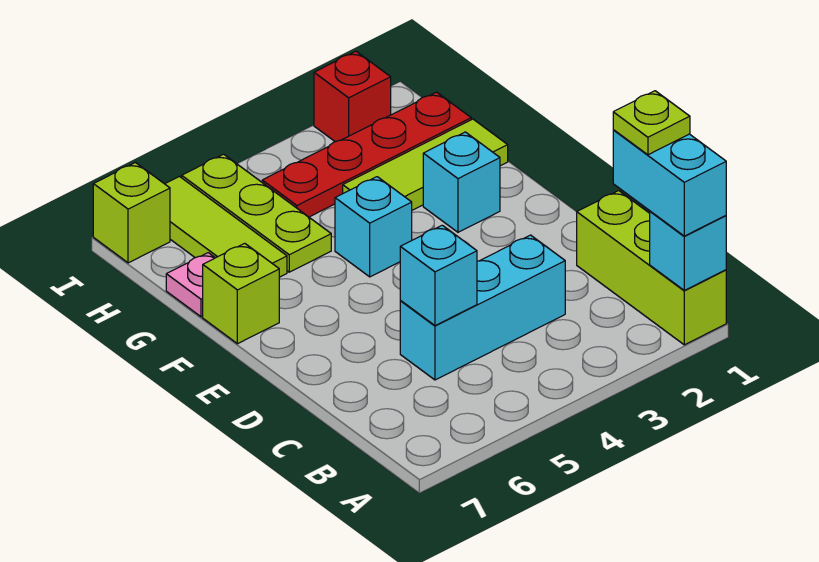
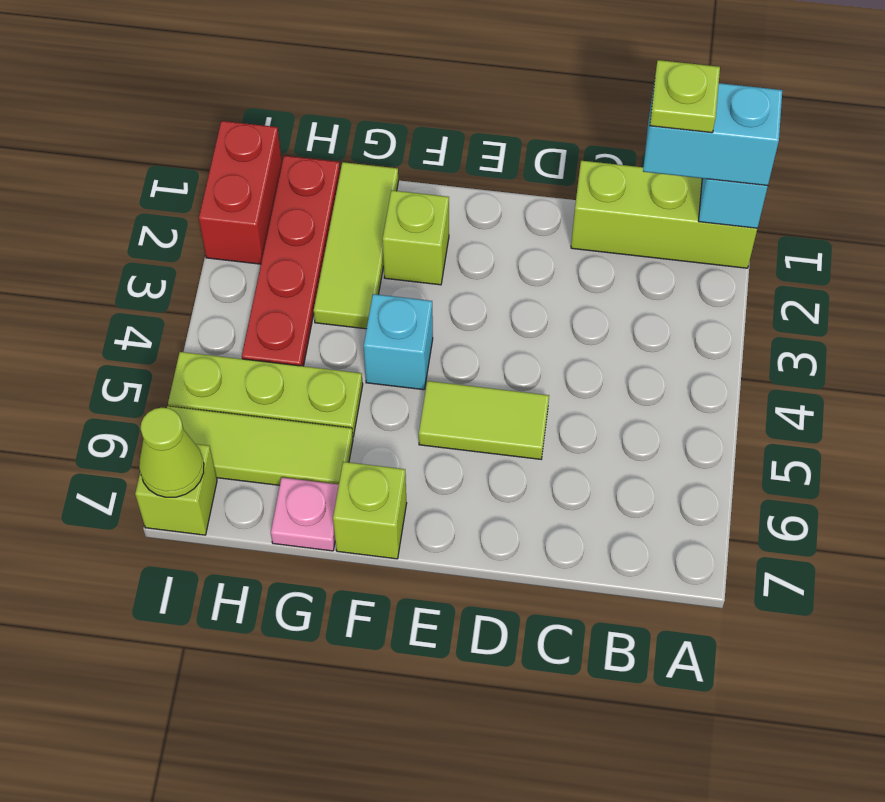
cyan brick C3:C5 level 1 -> none
cyan brick C5 level 2 -> none
none -> lime tile D5:E5 level 1
cyan brick F2 level 1 -> lime brick F2 level 1
red brick I2 level 1 -> red brick I1:I2 level 1
none -> lime cone I7 level 2

